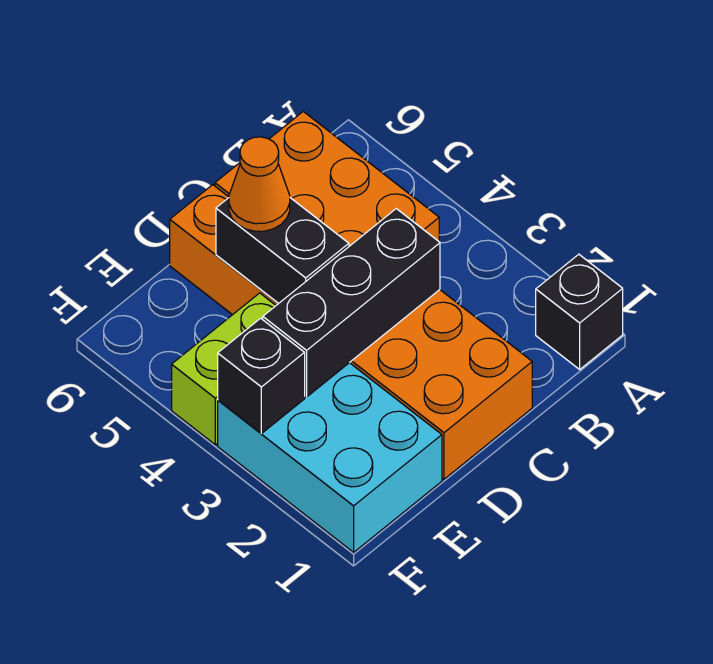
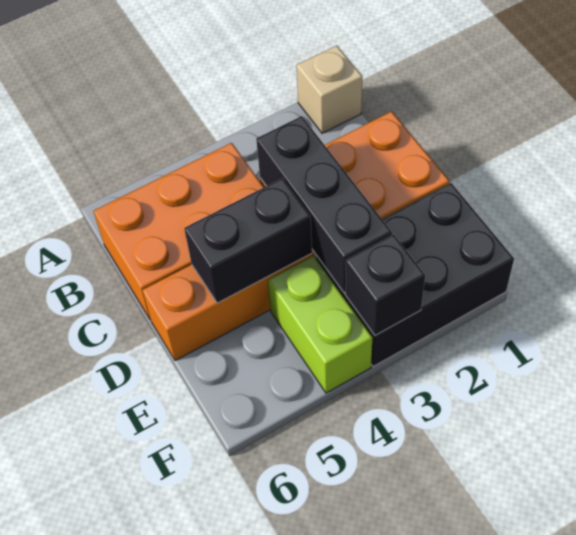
black brick A1 level 1 -> tan brick A1 level 1
orange cone D5 level 3 -> none
cyan brick E1:F3 level 1 -> black brick E1:F3 level 1

